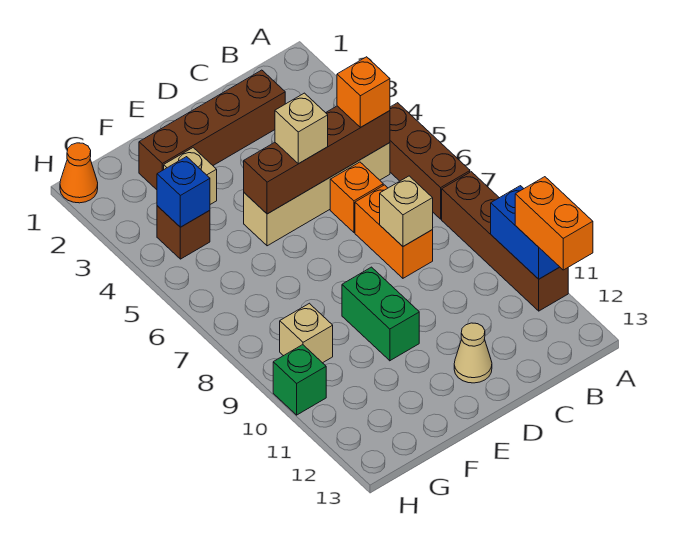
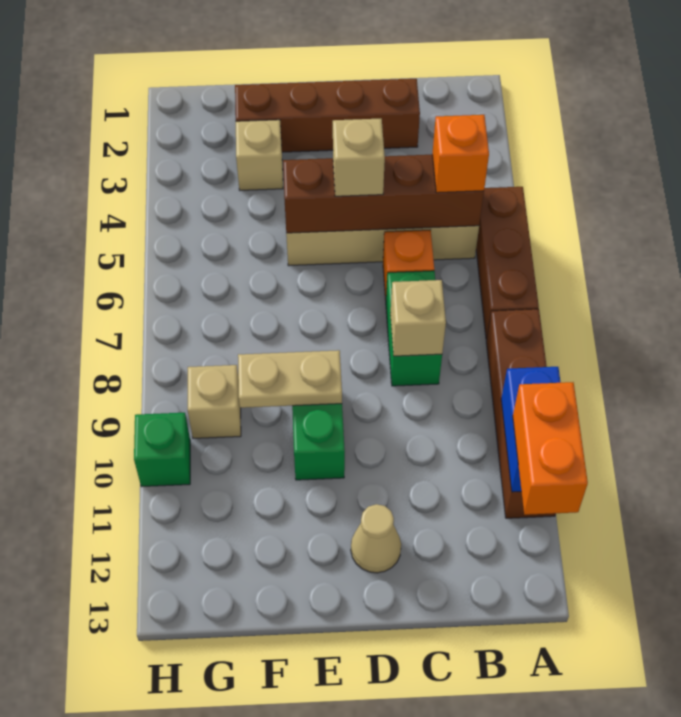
orange brick C7:C8 level 1 -> green brick C7:C8 level 1
none -> tan plate E9:F9 level 2
brown brick G4 level 1 -> none
blue brick G4 level 2 -> none
orange cone H1 level 1 -> none

